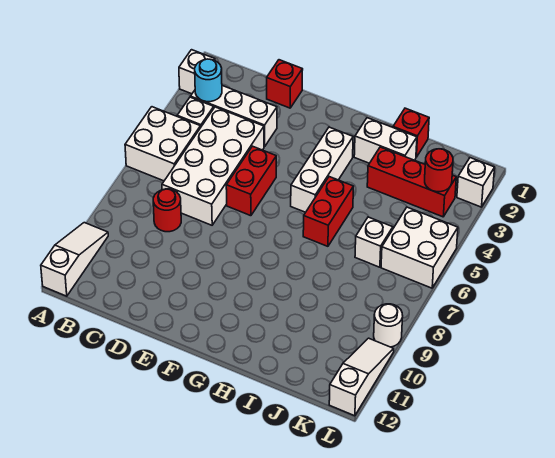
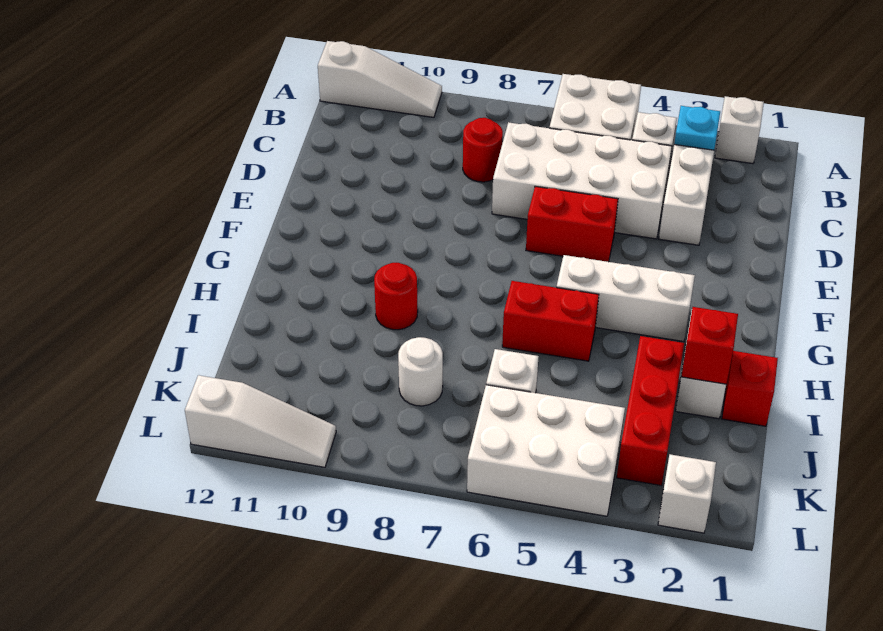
cyan round brick B3 level 2 -> cyan plate B3 level 2
red brick D1 level 1 -> red brick I2 level 2
red round brick K3 level 2 -> red round brick H9 level 1
white brick K5:L6 level 1 -> white brick K4:L6 level 1
white round brick L9 level 1 -> white round brick J8 level 1

